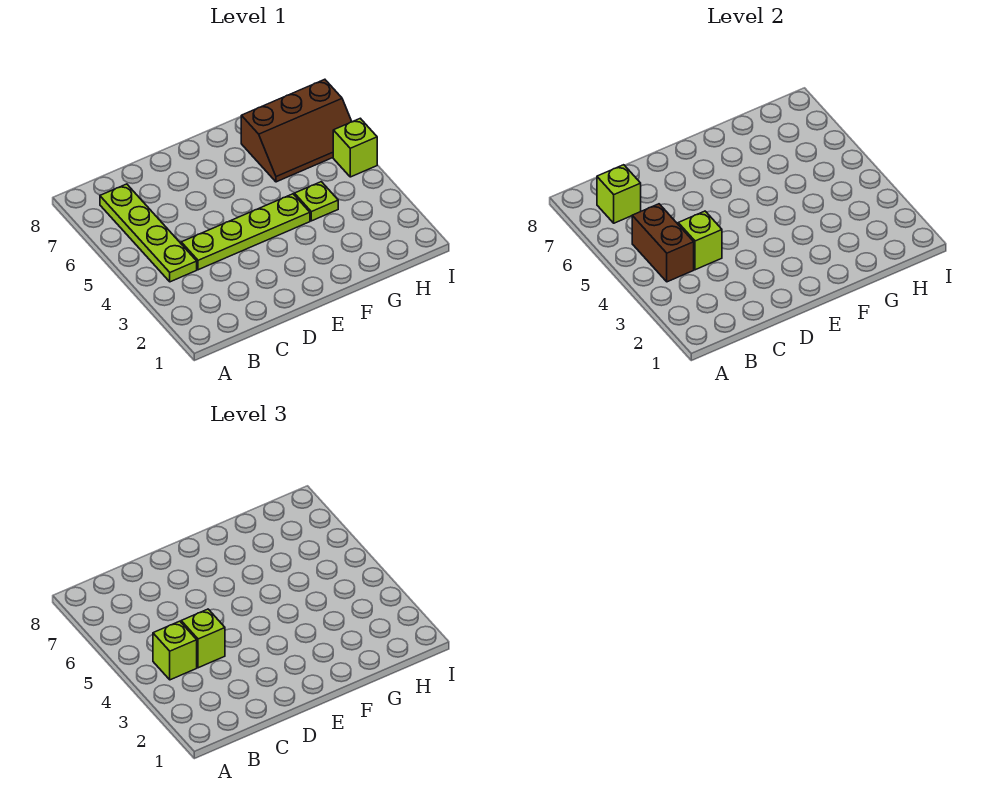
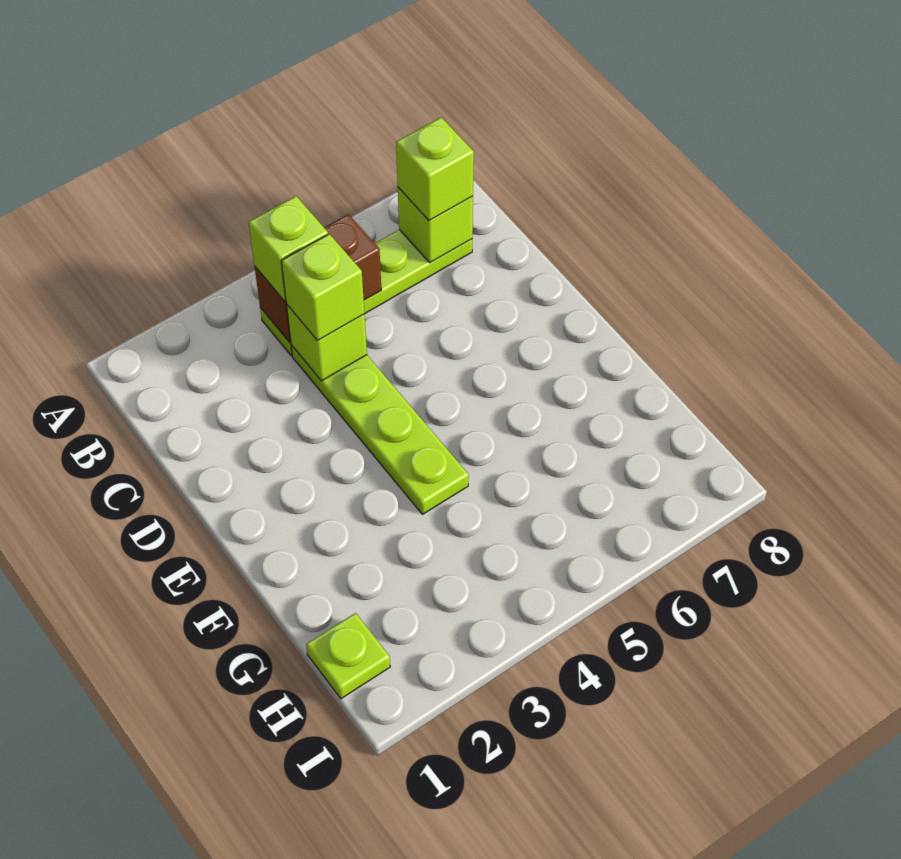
lime plate G4 level 1 -> lime plate H1 level 1
brown slope G6:I7 level 1 top 7 -> none
lime brick I5 level 1 -> lime brick B7 level 3

